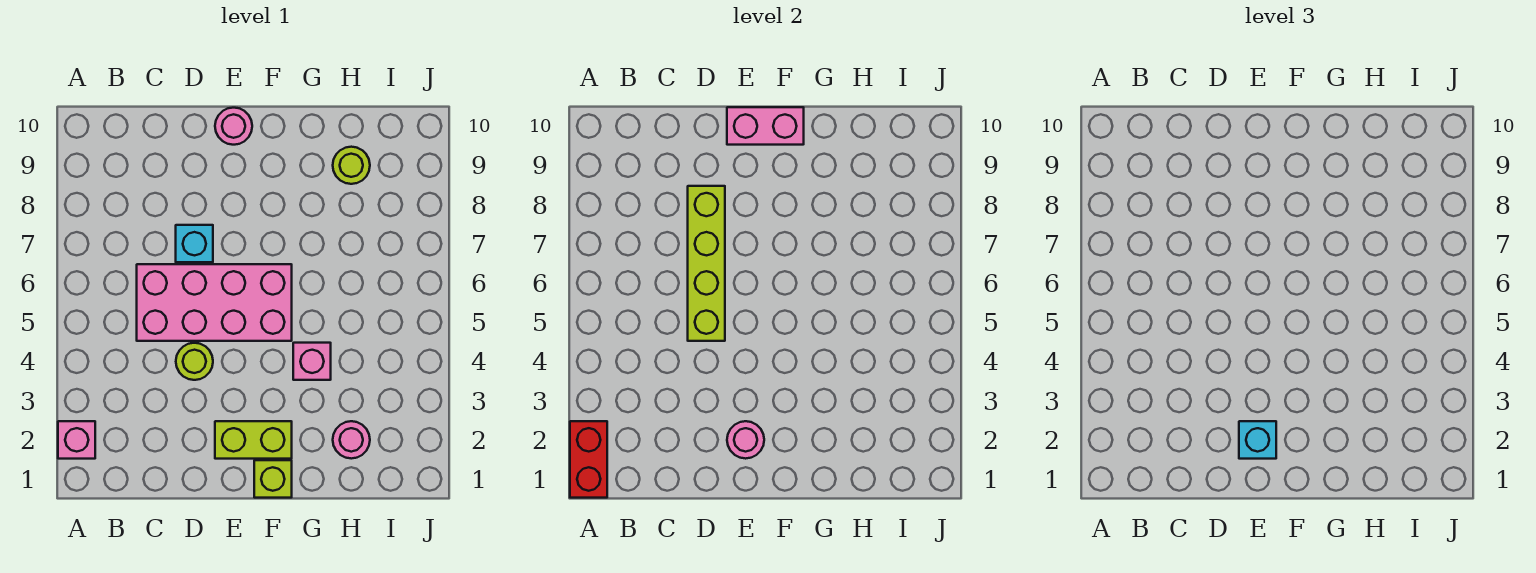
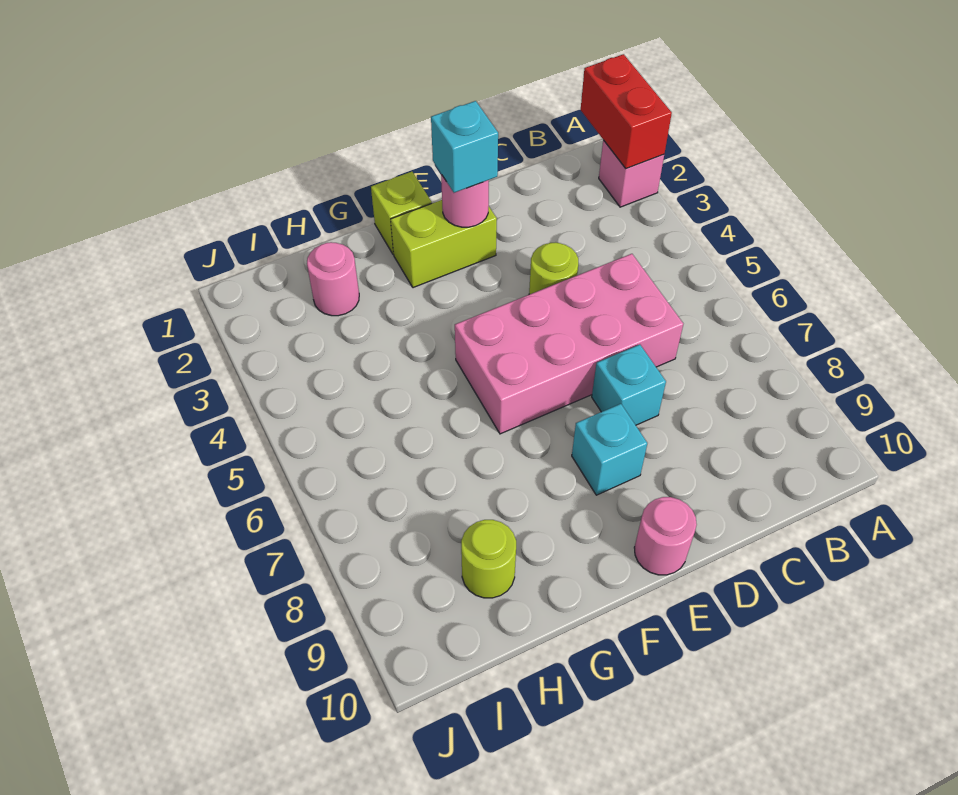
lime brick D5:D8 level 2 -> none
none -> cyan brick E8 level 1
pink brick E10:F10 level 2 -> none
pink brick G4 level 1 -> none

